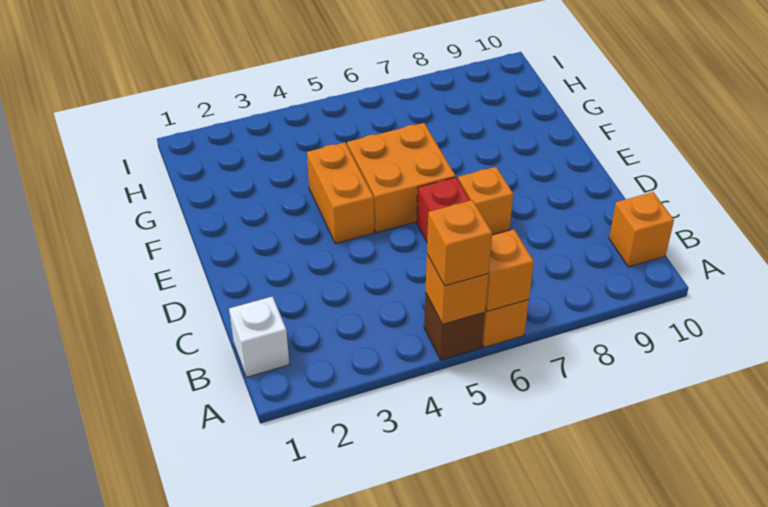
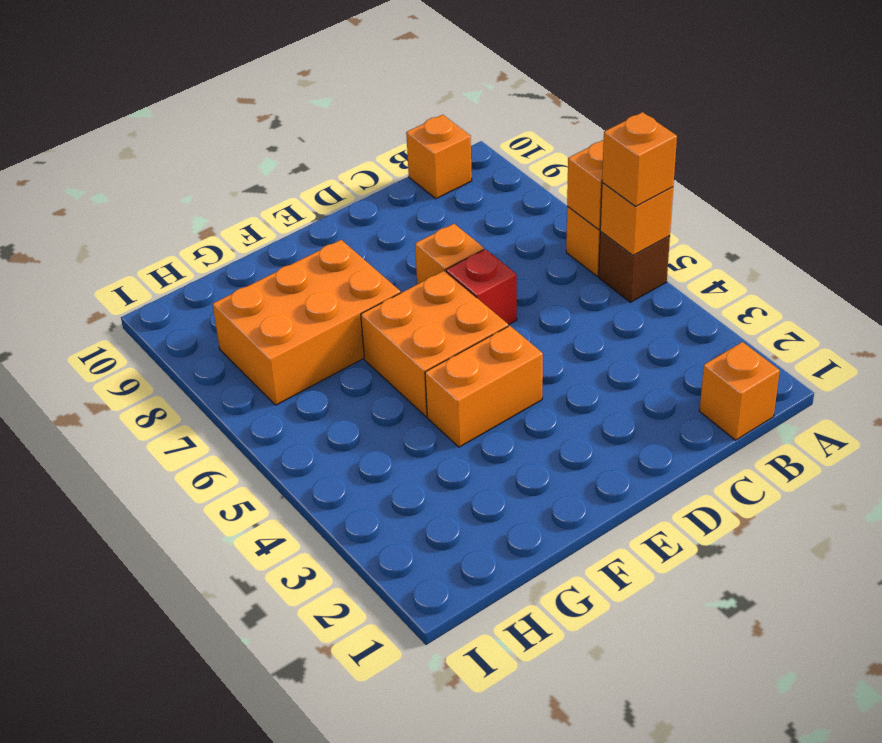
white brick B1 level 1 -> orange brick B1 level 1
none -> orange brick F7:H8 level 1

